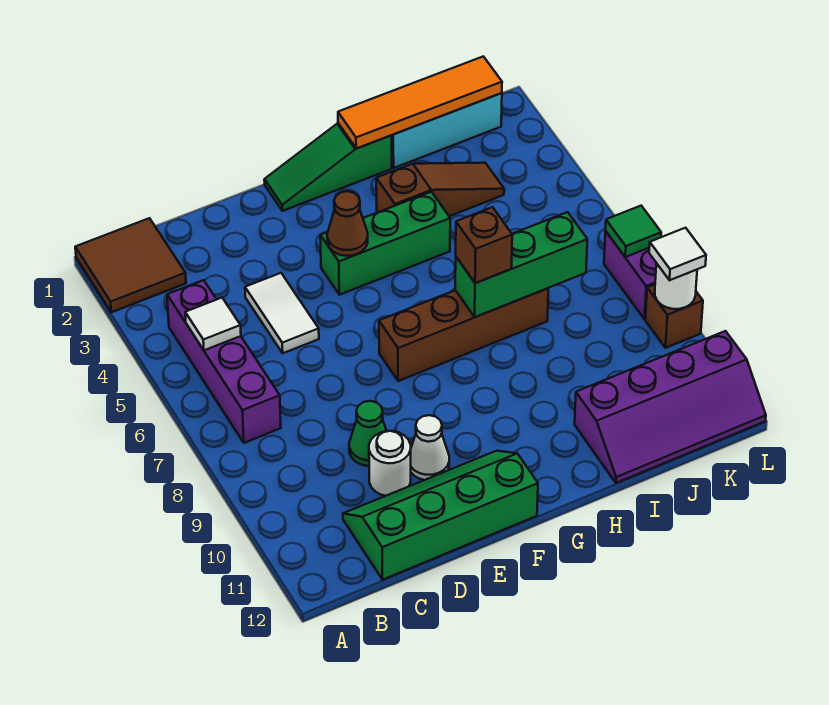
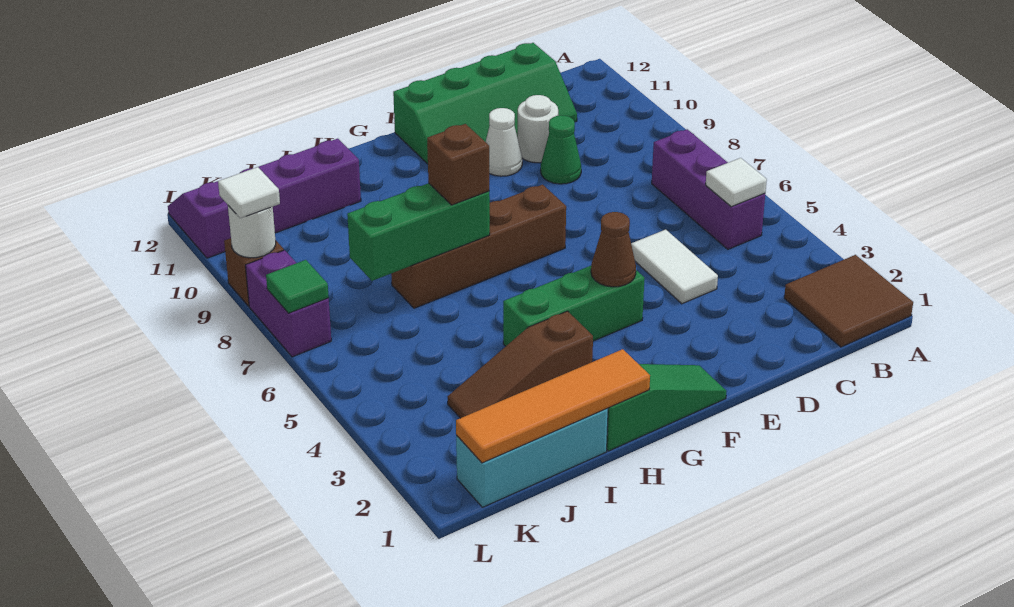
purple brick B4:B7 level 1 -> purple brick B5:B7 level 1

